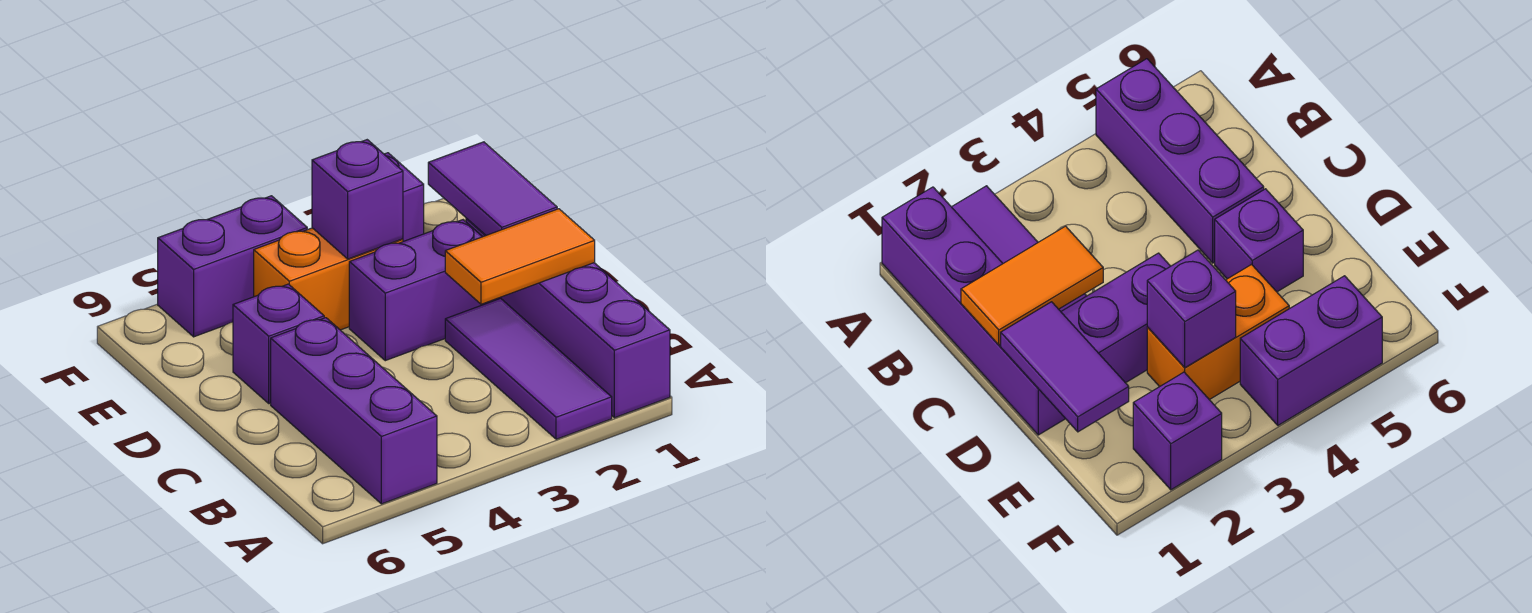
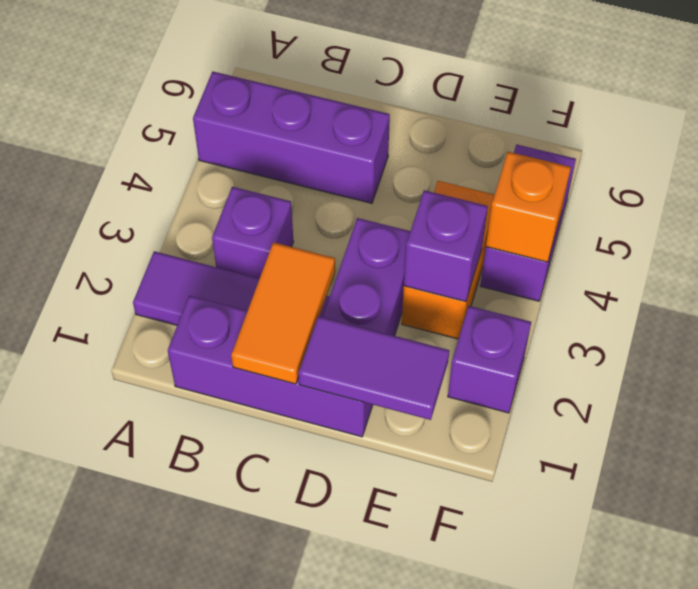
purple brick A1:D1 level 1 -> purple brick B1:D1 level 1
purple brick D5 level 1 -> purple brick B3 level 1
none -> orange brick F4 level 2

